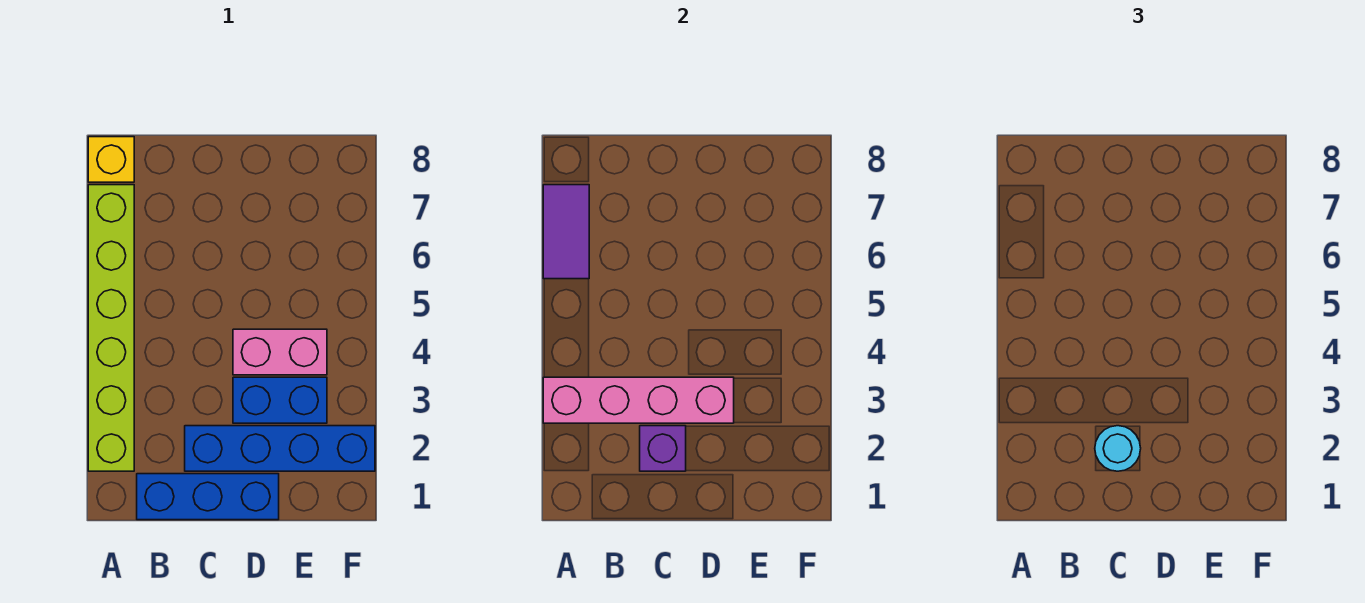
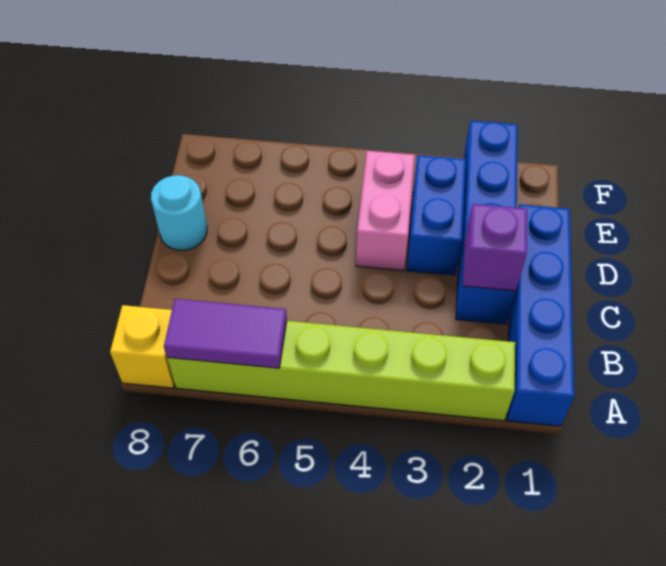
pink brick A3:D3 level 2 -> none
blue brick B1:D1 level 1 -> blue brick A1:D1 level 1
cyan round brick C2 level 3 -> cyan round brick D8 level 1

